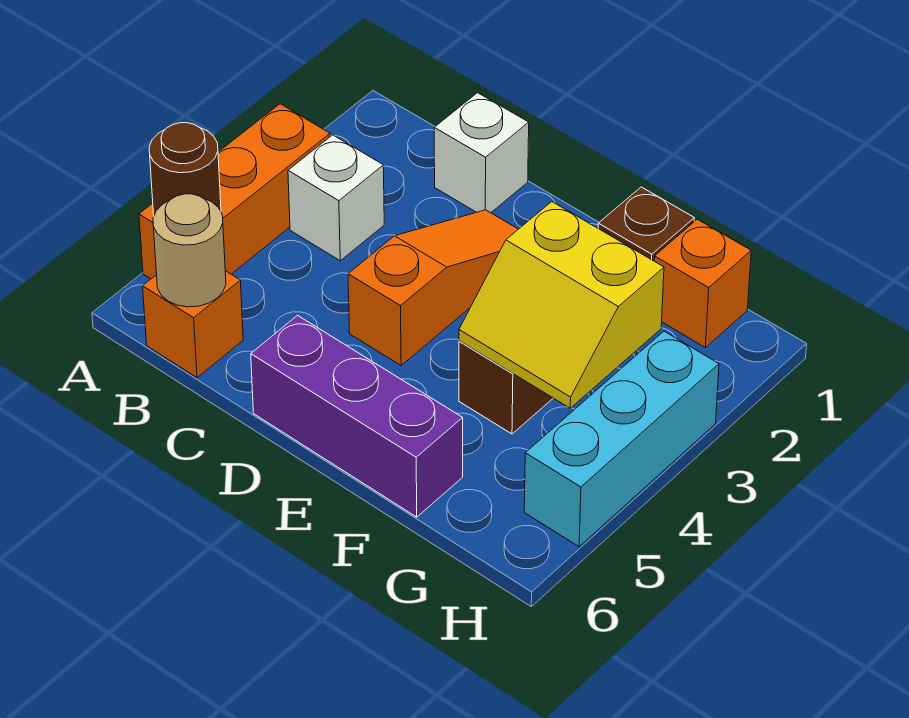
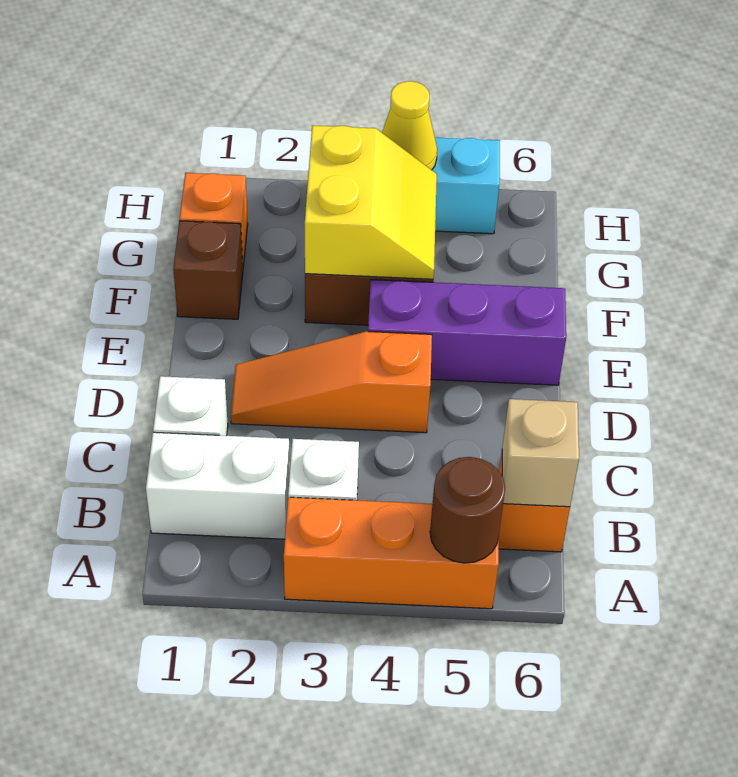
none -> white brick B1:B2 level 1
tan round brick B6 level 2 -> tan brick B6 level 2
purple brick D6:F6 level 1 -> purple brick E4:E6 level 1
none -> yellow cone H4 level 2

